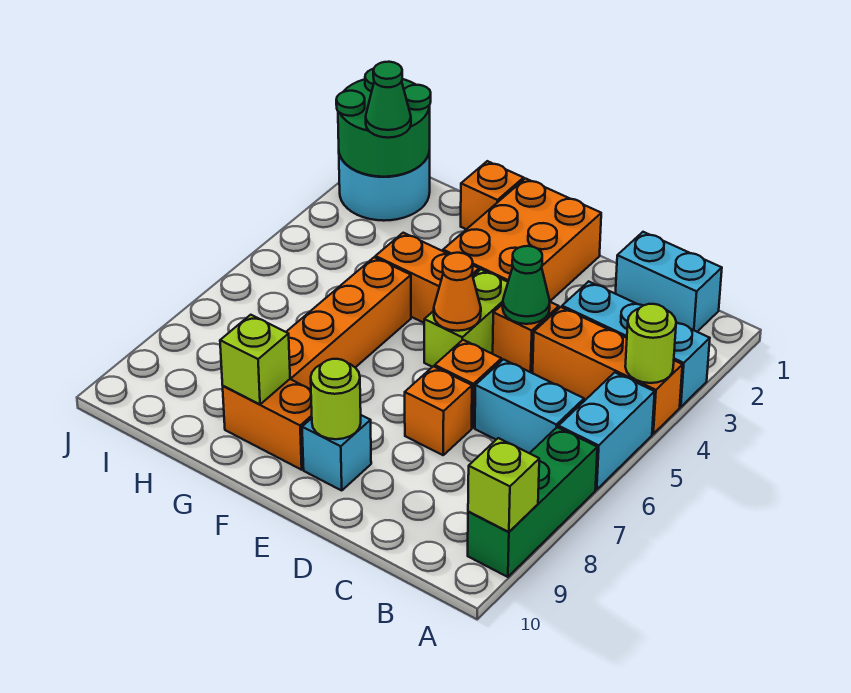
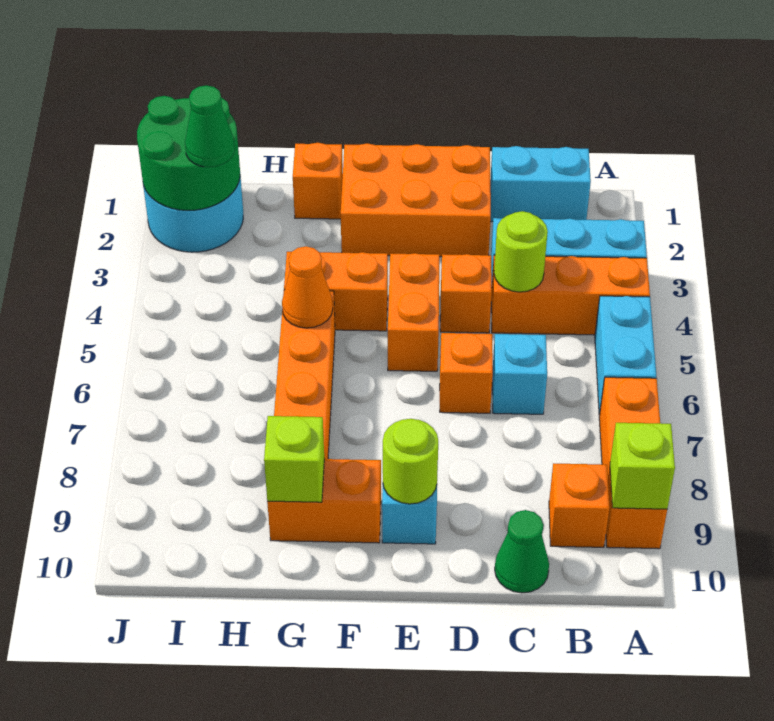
lime round brick A4 level 2 -> lime round brick C4 level 2
green brick A7:A9 level 1 -> orange brick A7:A9 level 1
cyan brick B6:C6 level 1 -> cyan brick C6 level 1
green cone D4 level 2 -> green cone C10 level 1
orange brick D7 level 1 -> orange brick B9 level 1
orange brick E1:F3 level 1 -> orange brick D1:F2 level 1
lime brick E4:E5 level 1 -> orange brick E4:E5 level 1
orange cone E5 level 2 -> orange cone G5 level 2

